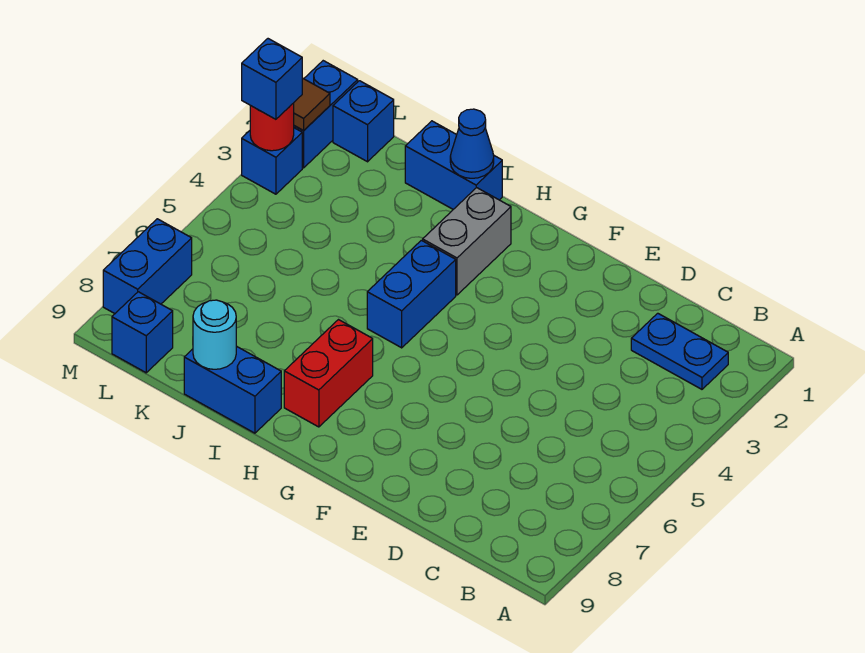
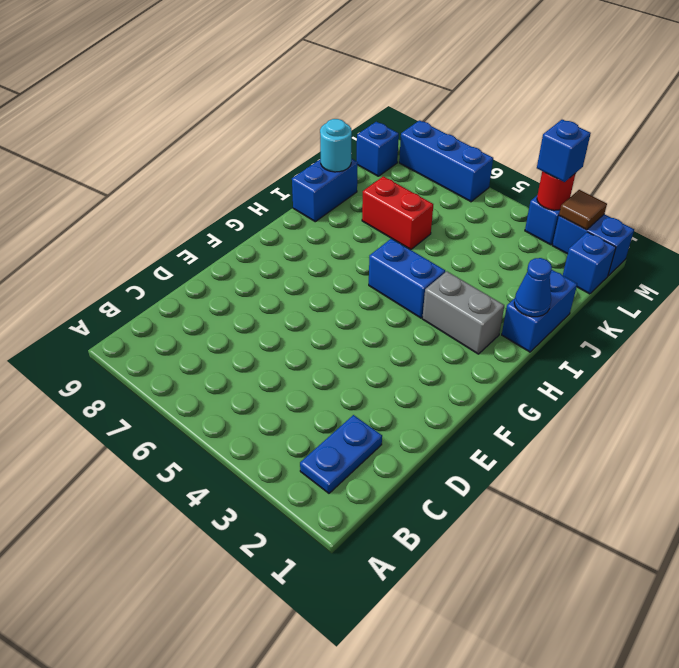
red brick H7:H8 level 1 -> red brick J6:J7 level 1
blue brick M7:M8 level 1 -> blue brick M6:M8 level 1

